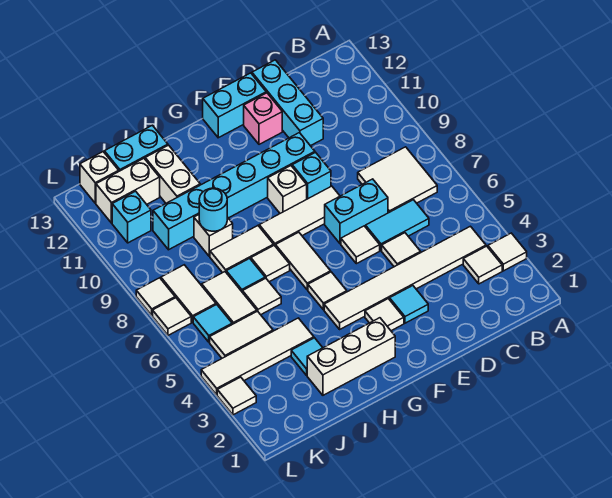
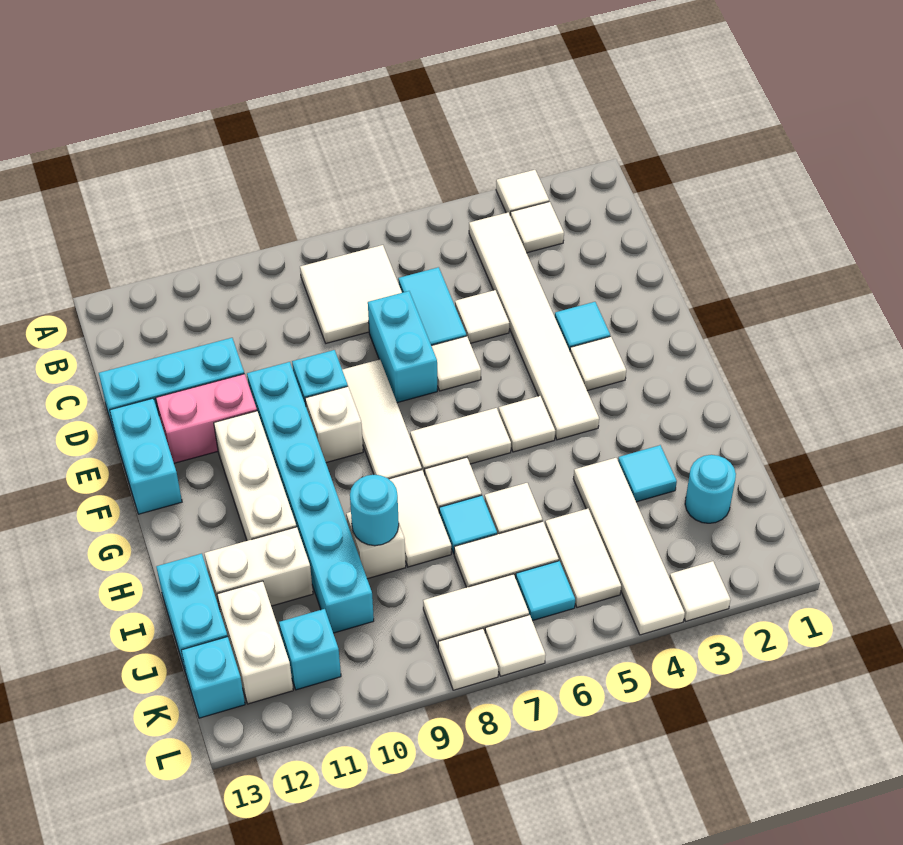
pink brick E12 level 1 -> pink brick E11:E12 level 1
white brick G2:I2 level 1 -> white brick F11:H11 level 1
none -> cyan round brick J2 level 1
white brick K13 level 1 -> cyan brick K13 level 1

